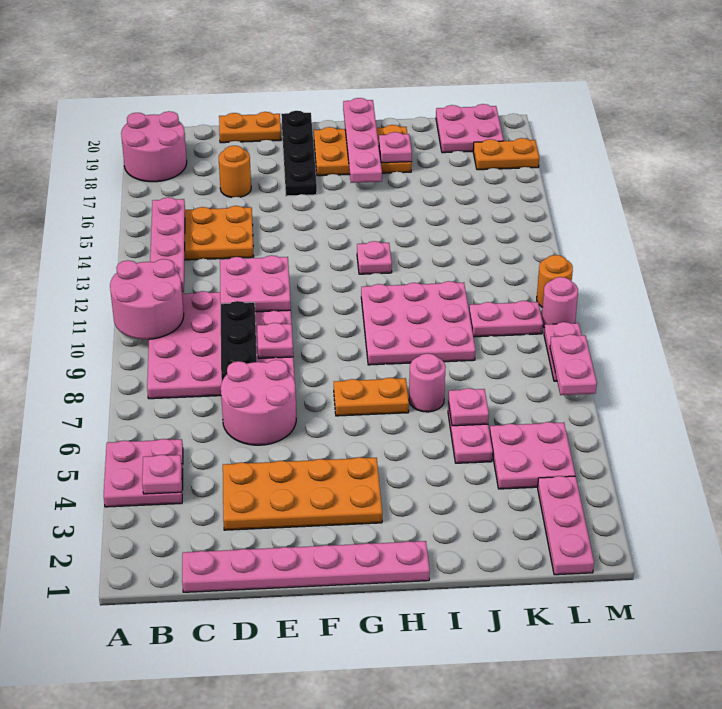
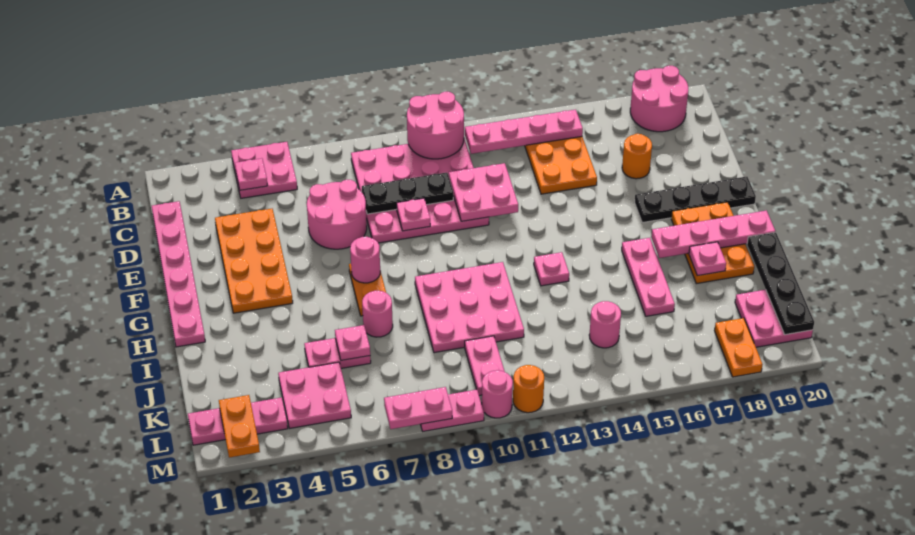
orange plate D20:E20 level 1 -> orange plate L2:M2 level 2
none -> pink round brick G7 level 2
none -> pink plate H16:J16 level 1
none -> black plate I20:L20 level 2
none -> pink round brick K14 level 1

